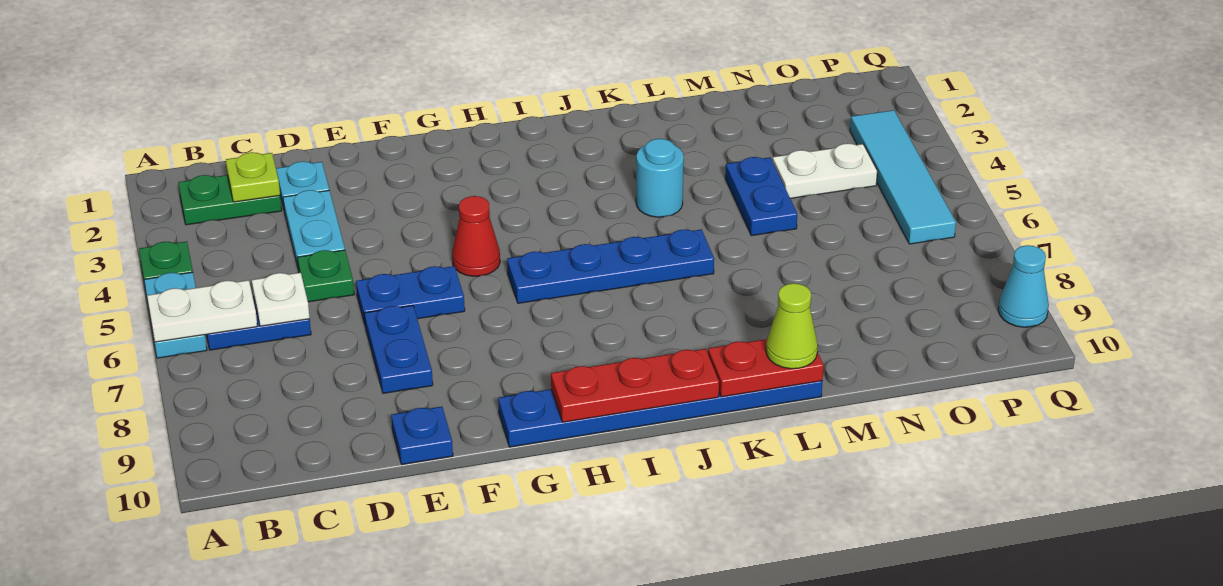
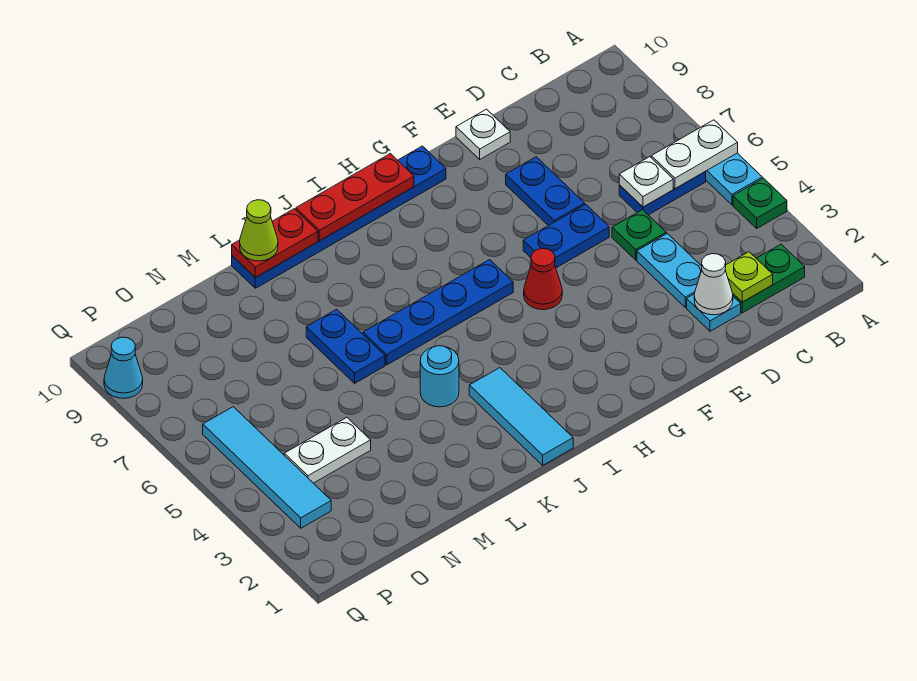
none -> white cone D2 level 2
blue plate E10 level 1 -> white plate E10 level 1
none -> cyan tile J1:J3 level 1
blue plate M4:M5 level 1 -> blue plate L6:L7 level 1

